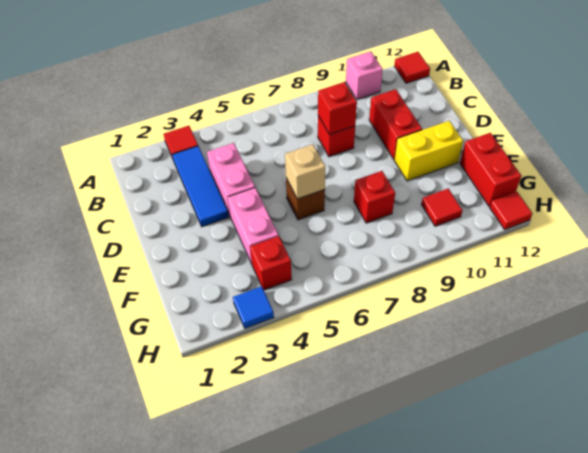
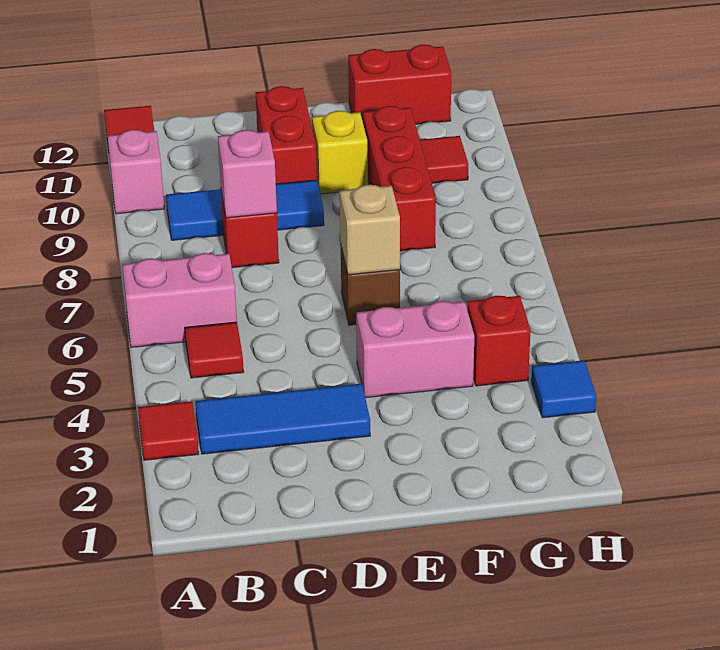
none -> blue tile B9:D9 level 1
pink brick C4:D4 level 1 -> pink brick A6:B6 level 1
red brick C8 level 2 -> pink brick C8 level 2
red brick C10:D10 level 1 -> red brick D10:D11 level 1
yellow brick E10:E11 level 1 -> yellow brick E10 level 1
red brick F8 level 1 -> red brick F8:F10 level 1
red tile H12 level 1 -> red tile B5 level 1

